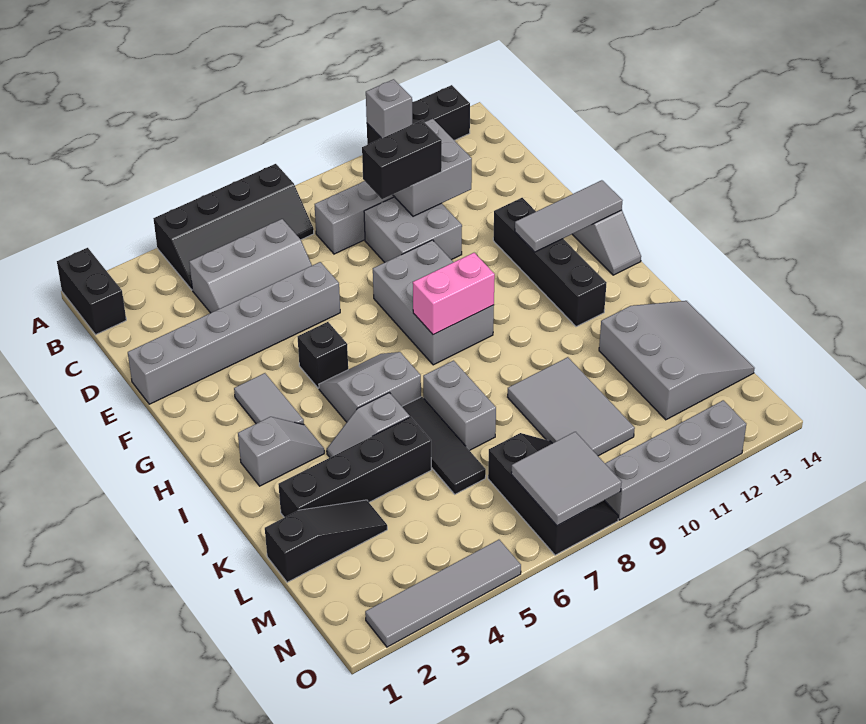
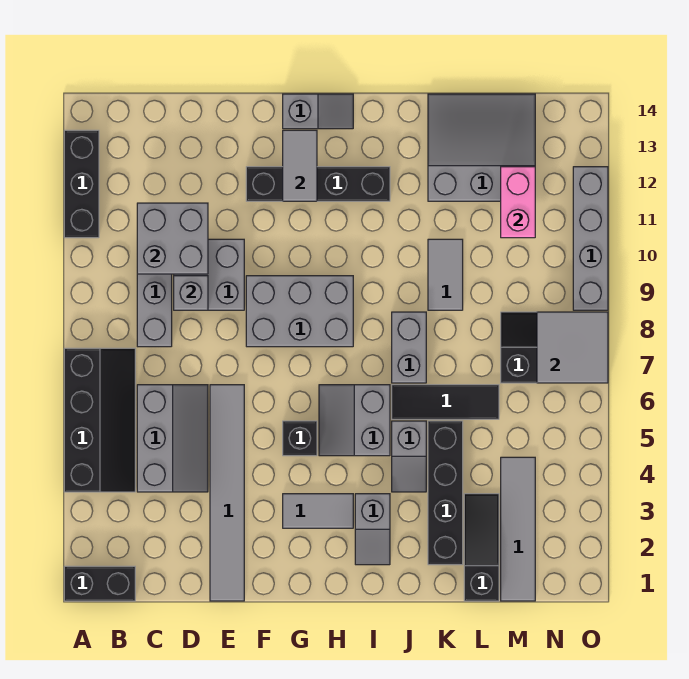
grey brick A11 level 2 -> grey brick D9 level 2
black brick D9:D10 level 3 -> none
grey brick E1:E6 level 1 -> grey tile E1:E6 level 1
grey tile G12:G14 level 2 -> grey tile G12:G13 level 2
pink brick H8:H9 level 2 -> pink brick M11:M12 level 2
grey slope I2:I3 level 1 top 2 -> grey slope I2:I3 level 1 top 3
grey brick J7:K7 level 1 -> grey brick J7:J8 level 1
grey tile K9:M10 level 1 -> grey tile K9:K10 level 1
grey tile O2:O5 level 1 -> grey tile M1:M4 level 1

